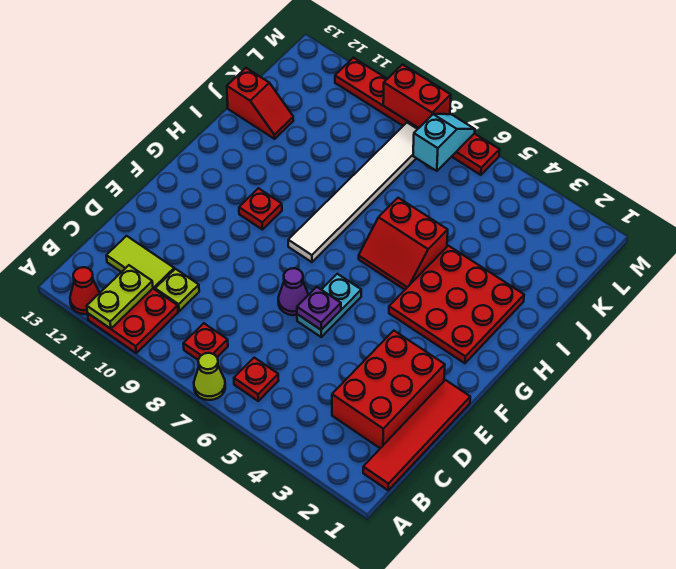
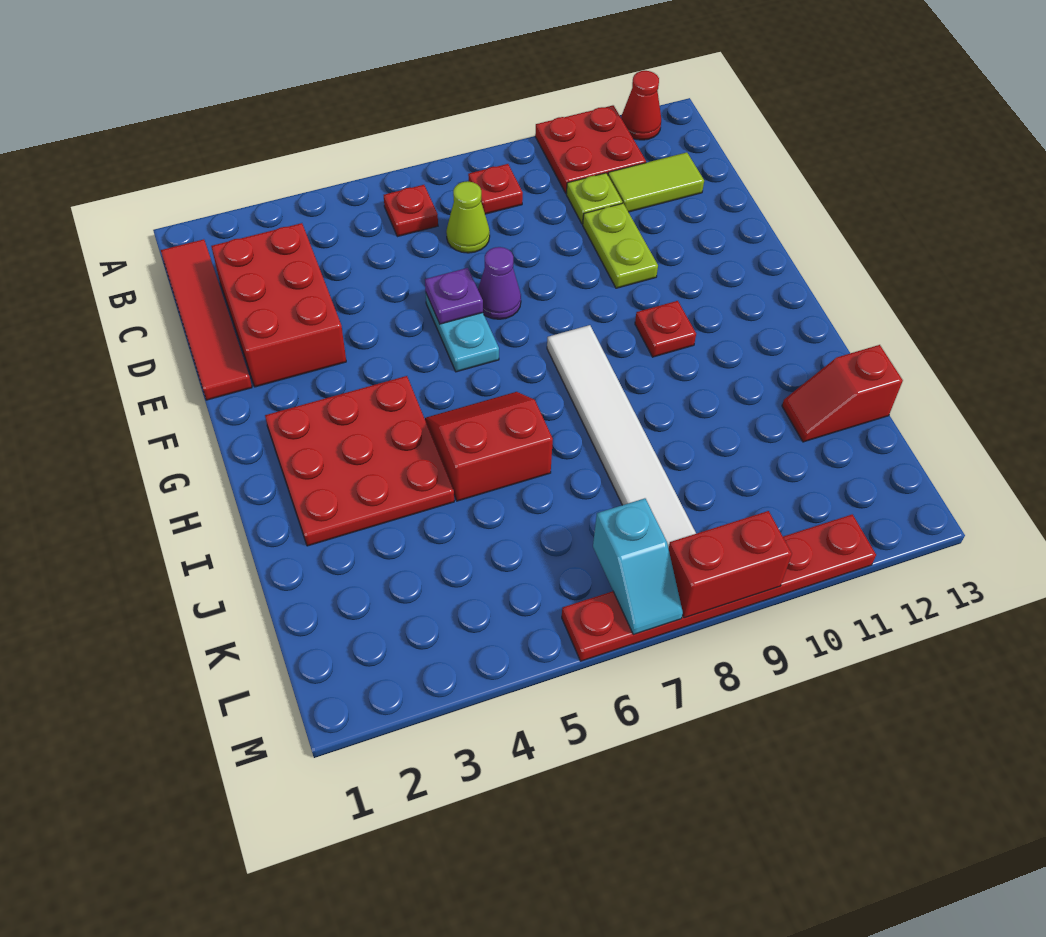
lime cone A7 level 1 -> lime cone C7 level 1
lime plate A11:B11 level 2 -> lime plate D10:E10 level 1

